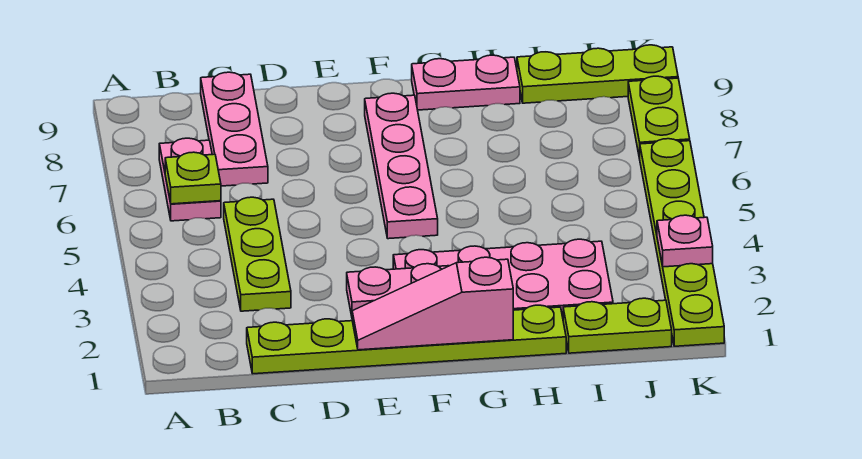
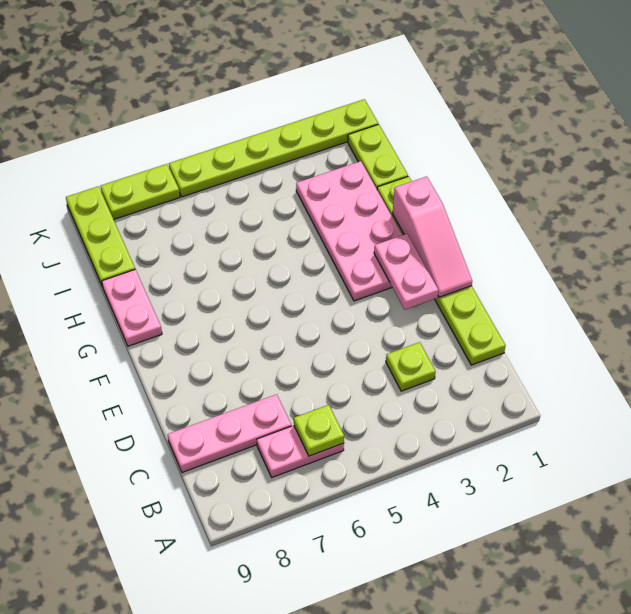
lime plate C3:C5 level 1 -> lime plate C3 level 1
pink plate F5:F8 level 1 -> none
pink plate K3 level 2 -> none

